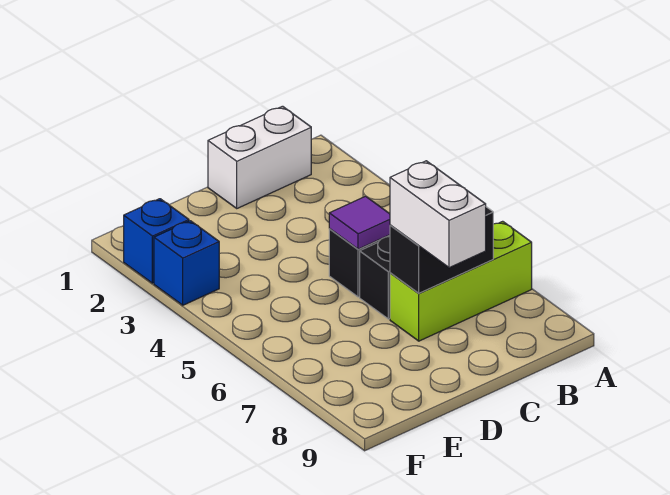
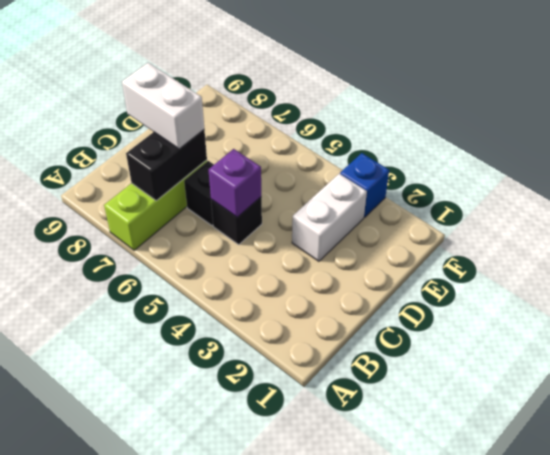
white brick B1:C1 level 1 -> white brick D3:E3 level 1
purple tile C5 level 2 -> purple brick C5 level 2
blue brick F2 level 1 -> none

